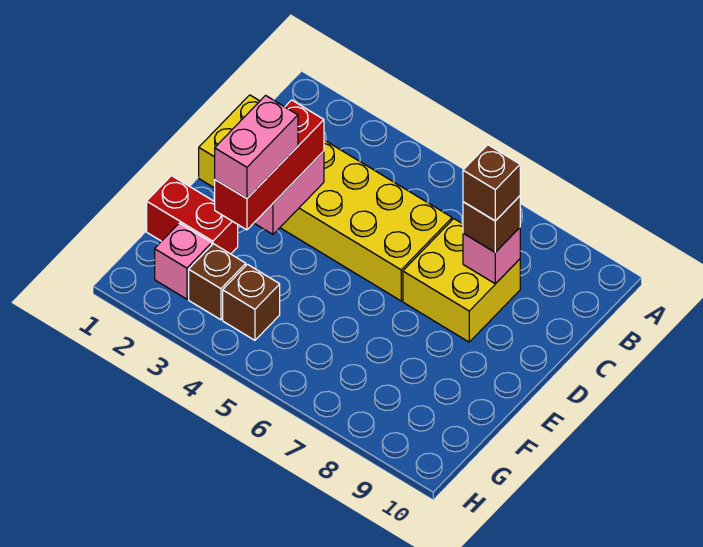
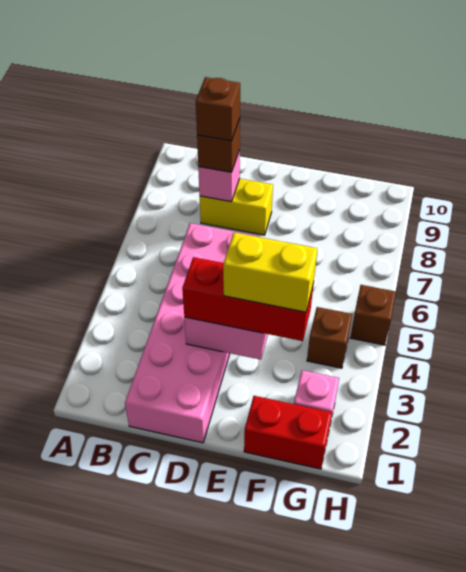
yellow brick C1:D6 level 1 -> pink brick C1:D6 level 1
yellow brick C7:D8 level 1 -> yellow brick C8:D8 level 1
pink brick E3:F3 level 4 -> yellow brick E3:F3 level 4
red brick F1:F2 level 1 -> red brick F1:G1 level 1
brown brick G3 level 1 -> brown brick H5 level 1

